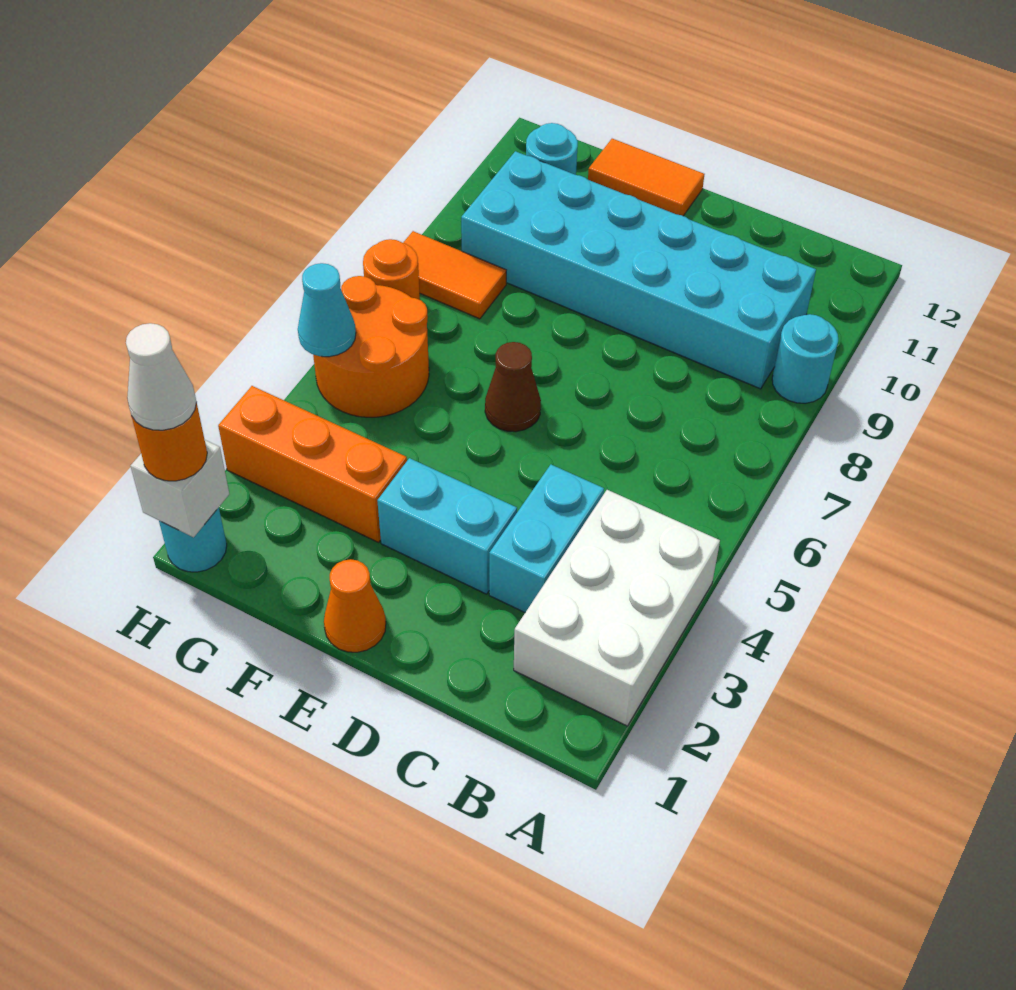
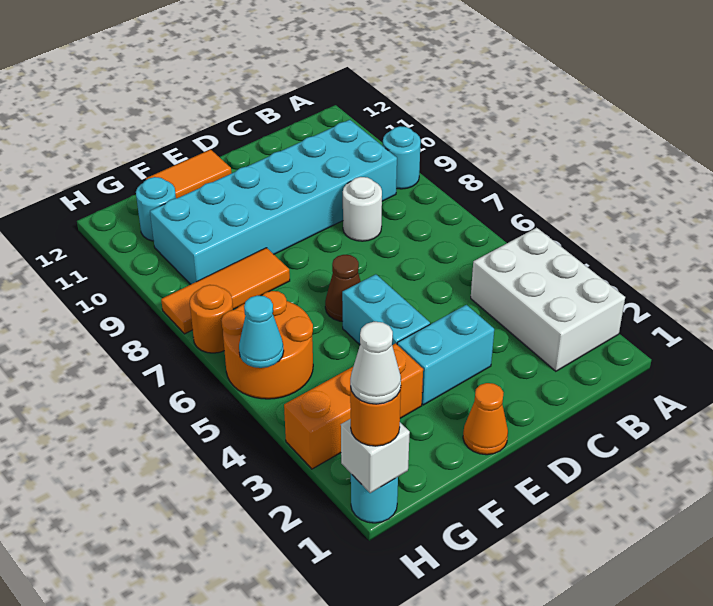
cyan brick C3:C4 level 1 -> cyan brick E4:E5 level 1
none -> white round brick C8 level 1
orange tile G8:H8 level 1 -> orange tile F8:H8 level 1

